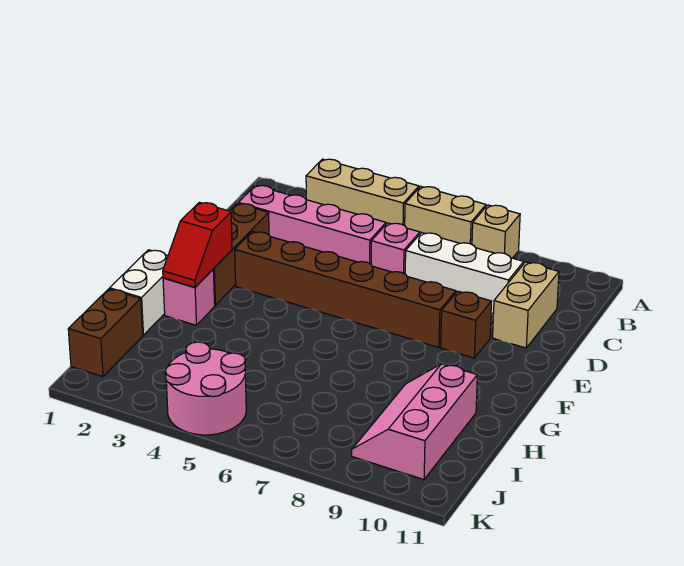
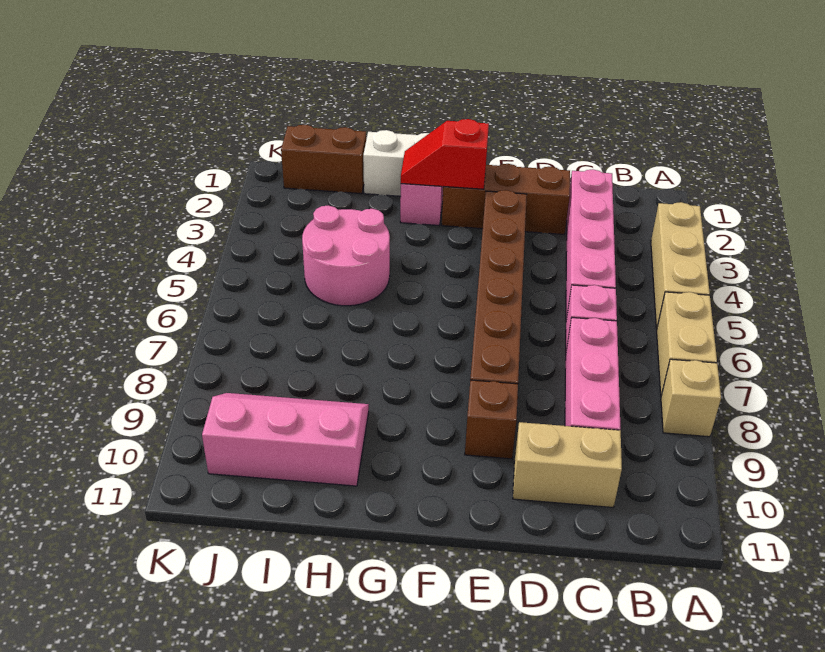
white brick C7:C9 level 1 -> pink brick C7:C9 level 1
pink round brick J4:K5 level 1 -> pink round brick H4:I5 level 1

